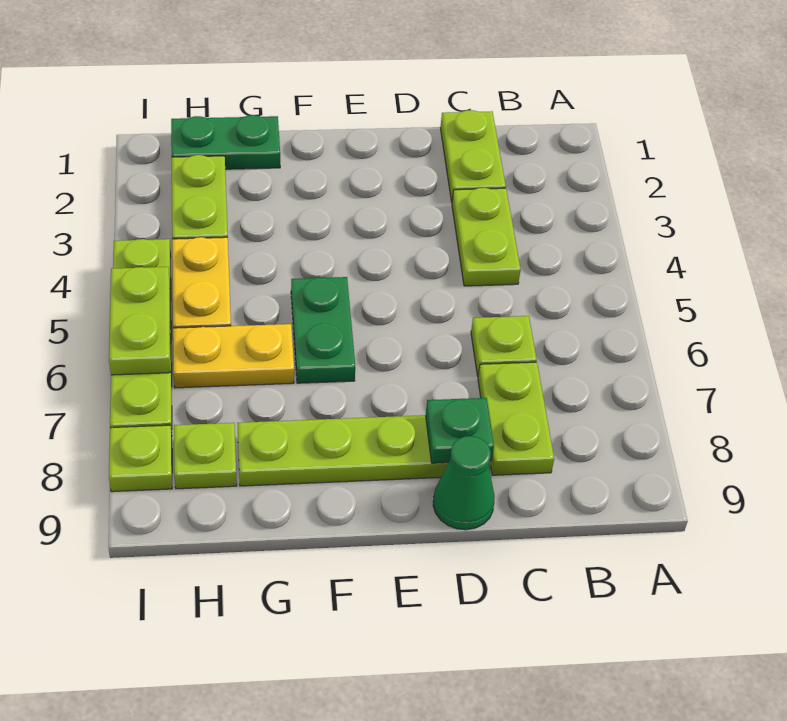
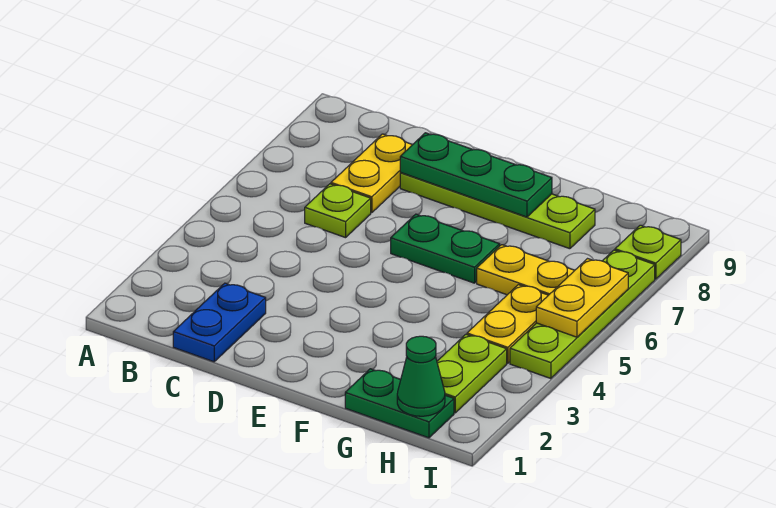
lime plate C1:C2 level 1 -> blue plate C1:C2 level 1
lime plate C3:C4 level 1 -> none
lime plate C7:C8 level 1 -> yellow plate C7:C8 level 1
green plate D8 level 2 -> green plate D8:F8 level 2
green cone D9 level 1 -> green cone H1 level 2
green plate F5:F6 level 1 -> green plate E6:F6 level 1
lime plate H8 level 1 -> none
lime plate I5:I6 level 2 -> yellow plate I5:I6 level 2

